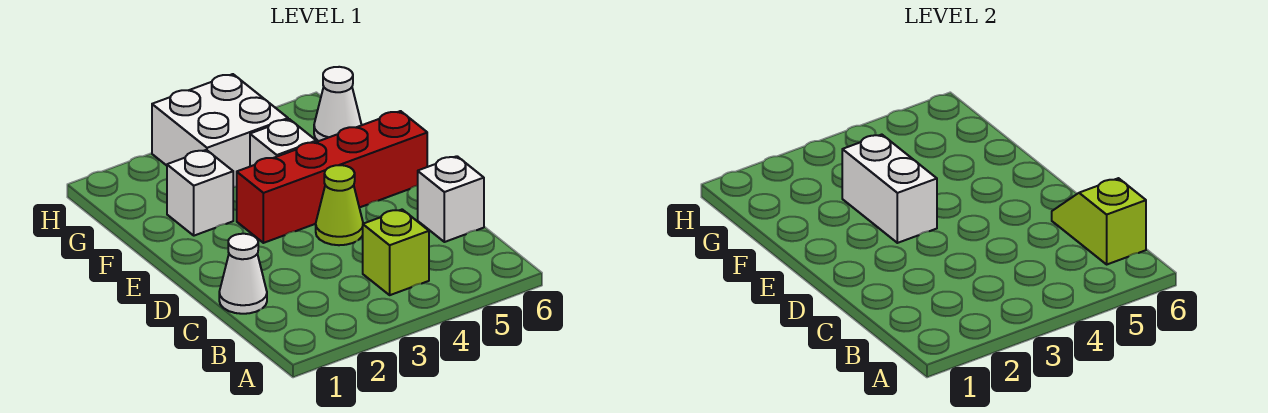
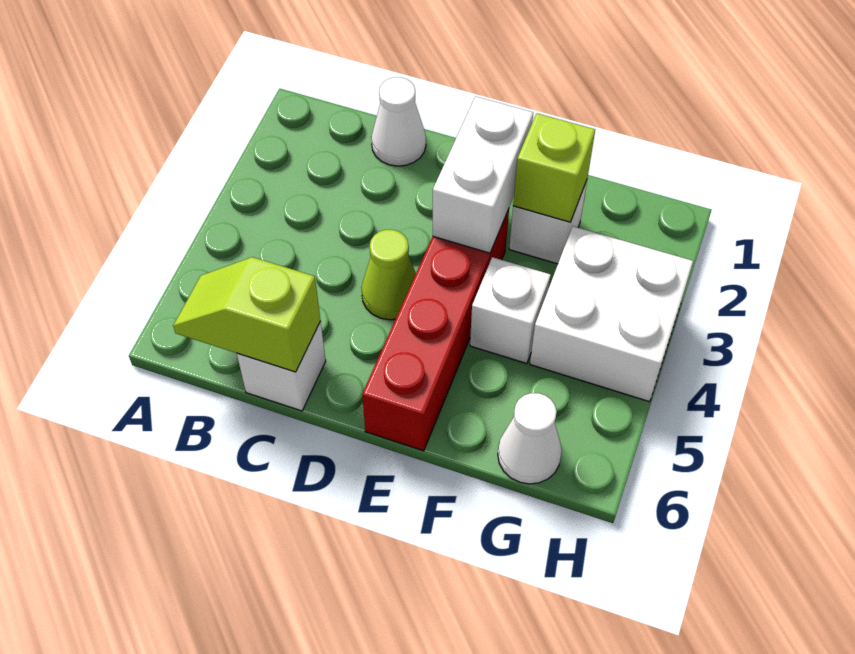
lime brick B4 level 1 -> lime brick F2 level 2
lime slope B6:C6 level 2 top B -> lime slope B6:C6 level 2 top C
white brick E3:F3 level 2 -> white brick E2:E3 level 2

